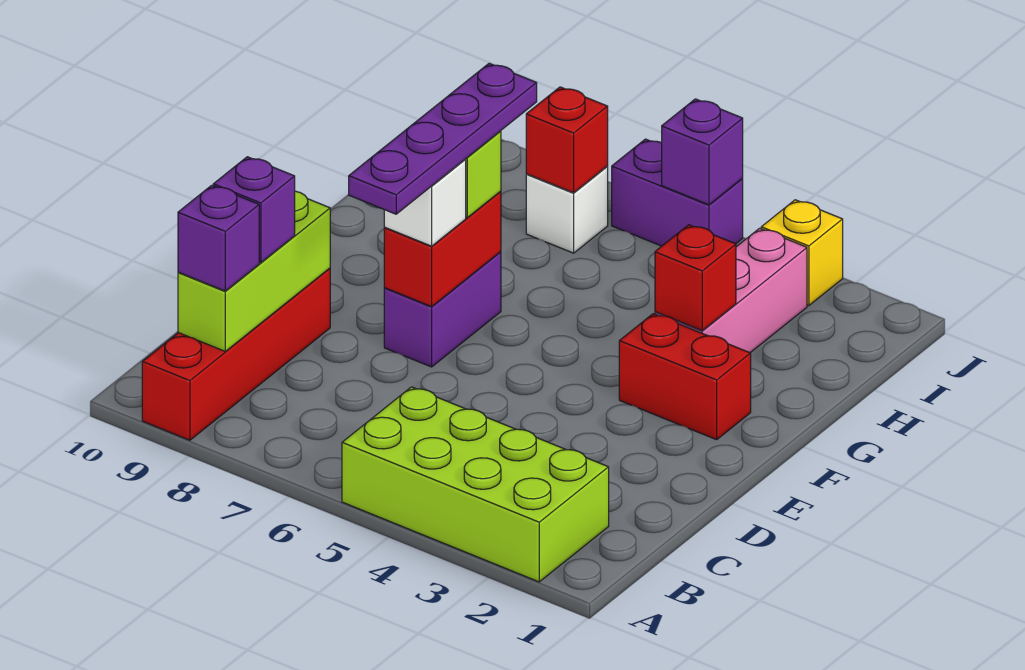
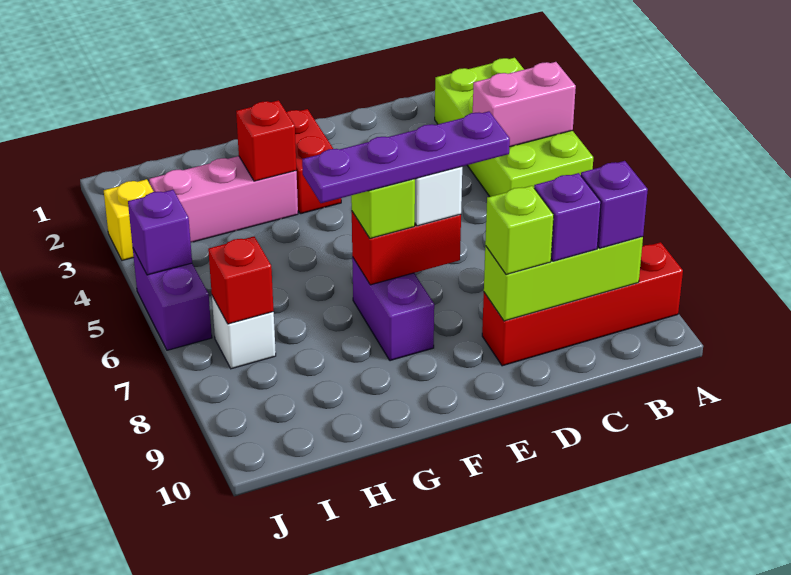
none -> pink brick A4:B4 level 2
none -> lime brick D9 level 3
purple brick E7:F7 level 1 -> purple brick F7:F8 level 1

